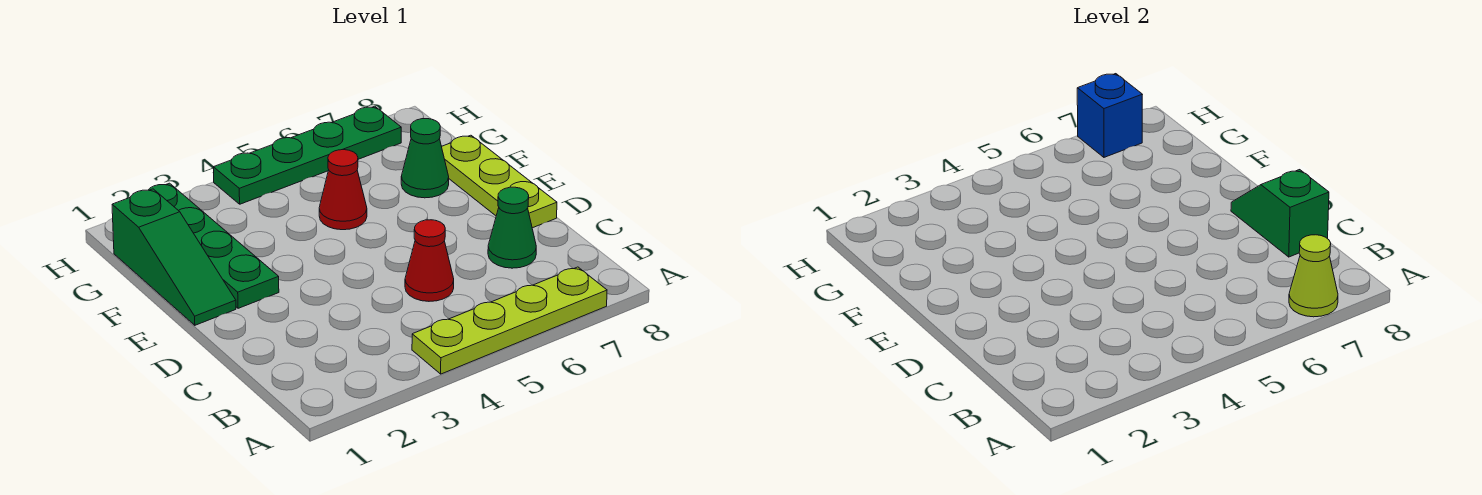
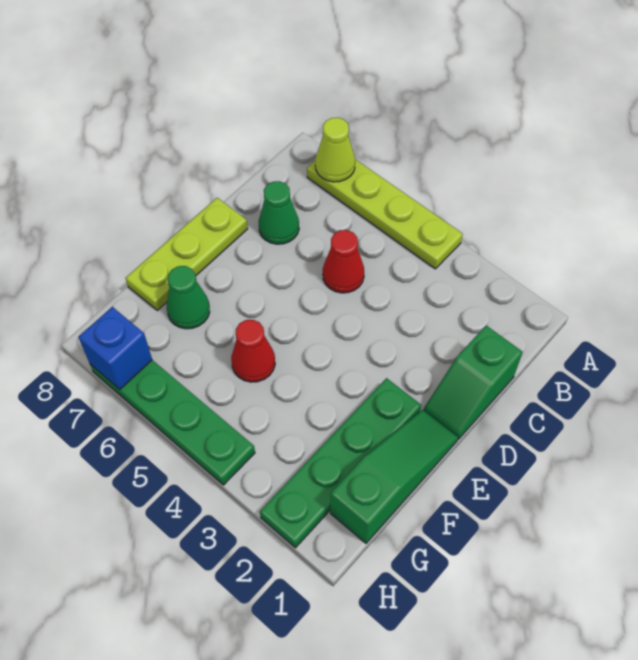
green slope C8:D8 level 2 top C -> green slope C1:D1 level 1 top C

